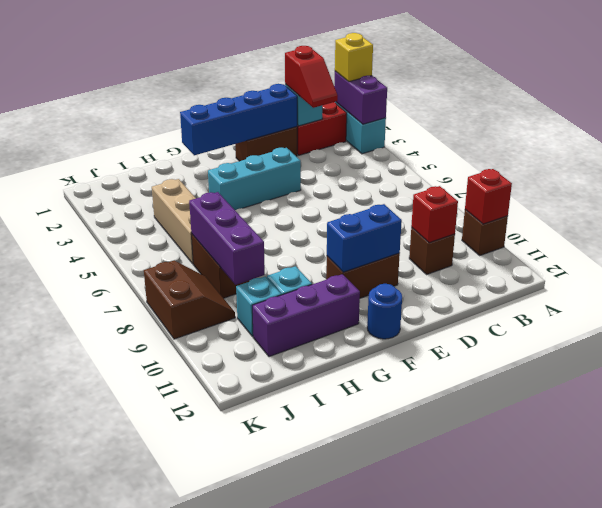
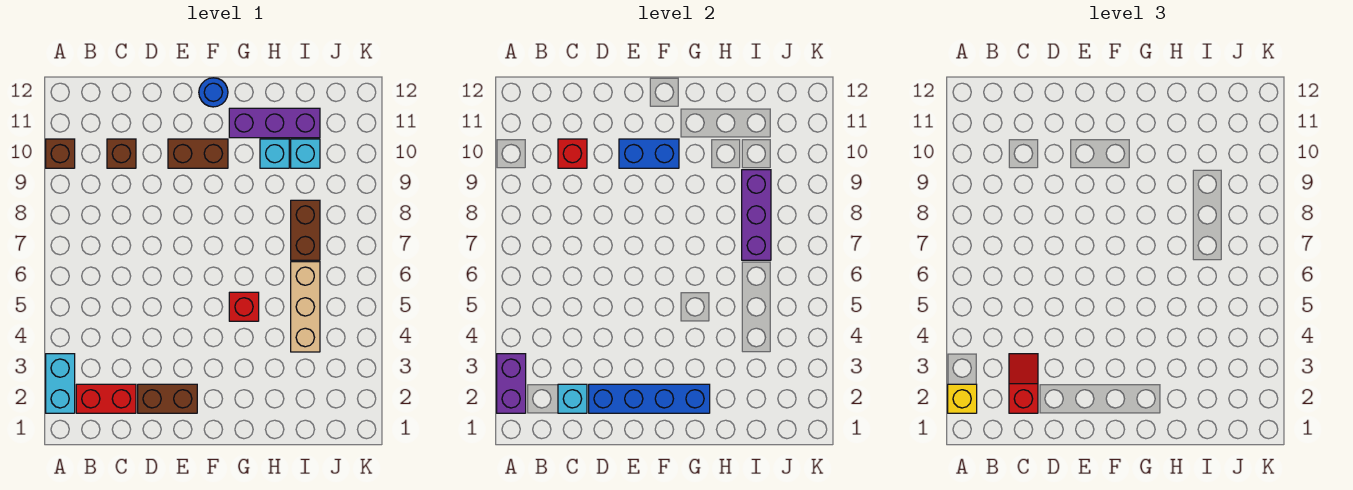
red brick A10 level 2 -> red brick G5 level 1
cyan brick E4:G4 level 1 -> none
brown slope J8:K9 level 1 top K -> none

